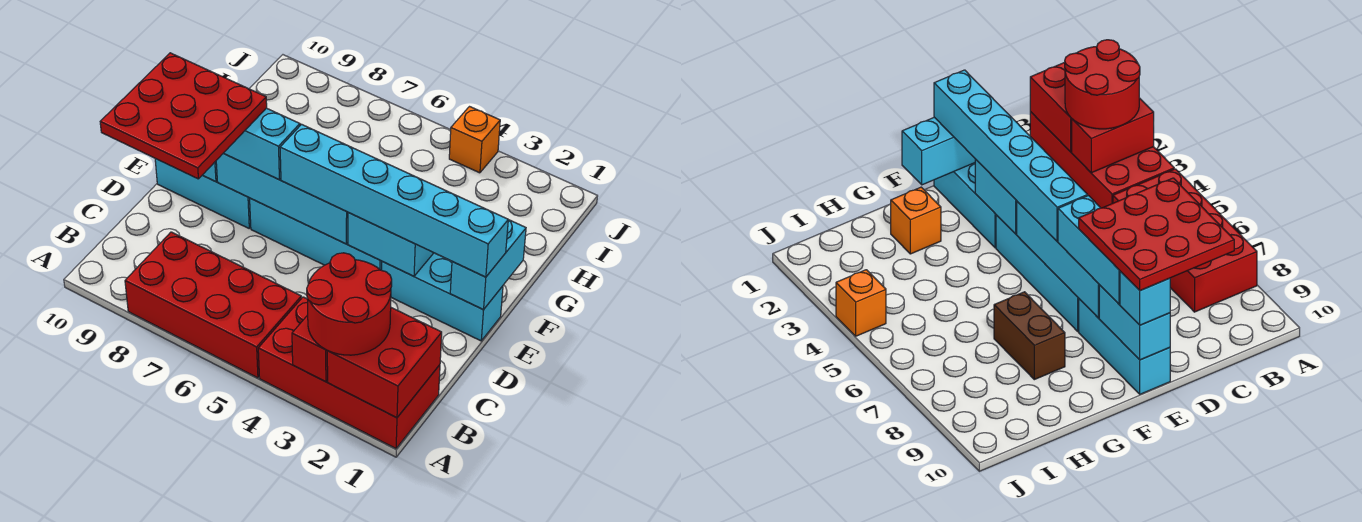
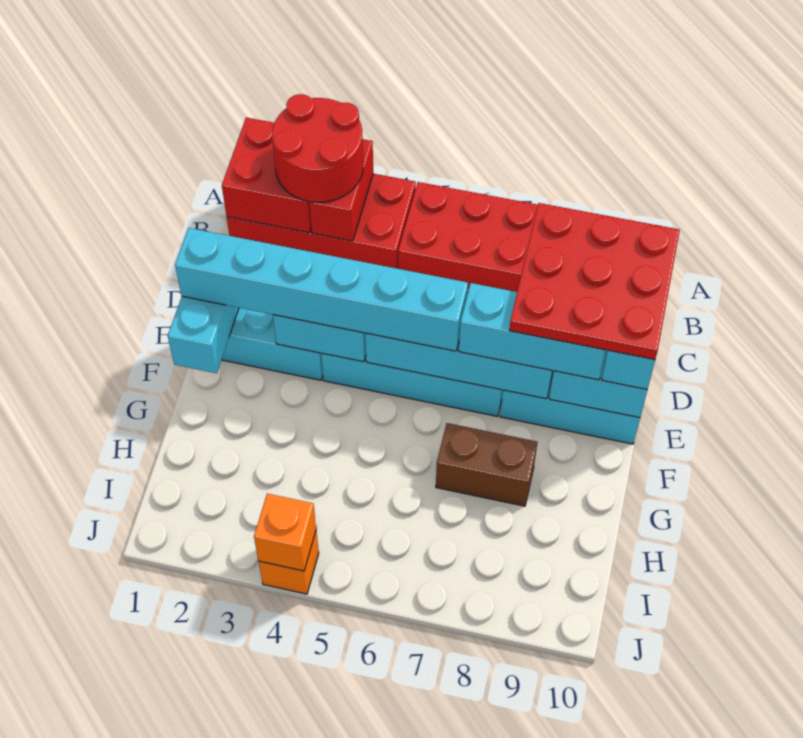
orange brick G2 level 1 -> orange brick J4 level 2

